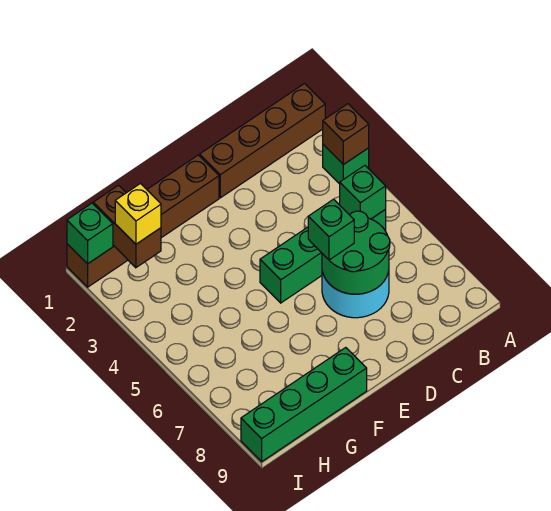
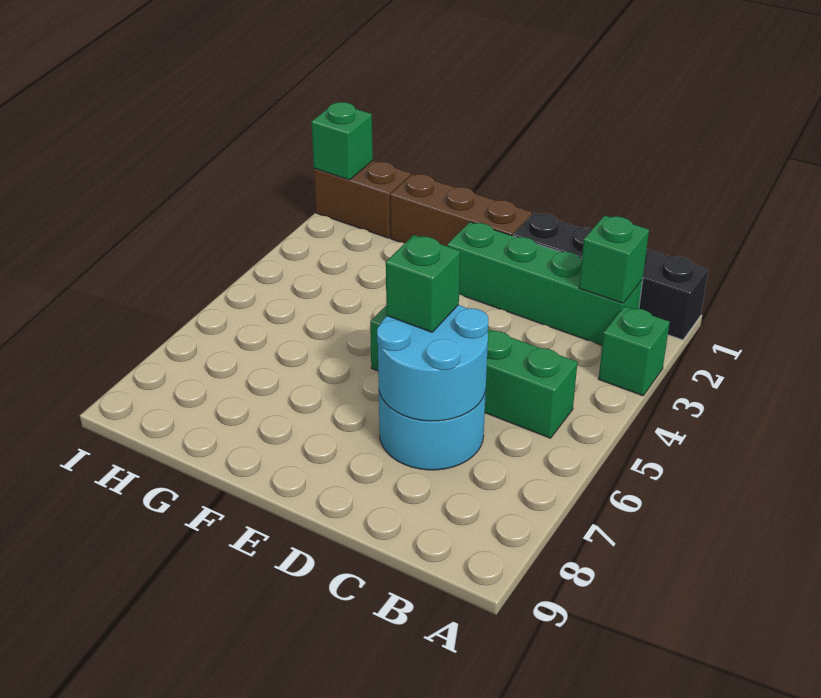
brown brick A1:D1 level 1 -> black brick A1:D1 level 1
brown brick A3 level 2 -> none
green brick B5 level 2 -> green brick B2 level 2
green round brick C6:D7 level 2 -> cyan round brick C6:D7 level 2
green brick F9:I9 level 1 -> green brick B2:E2 level 1
brown brick H1:H2 level 2 -> none
yellow brick H2 level 3 -> none

